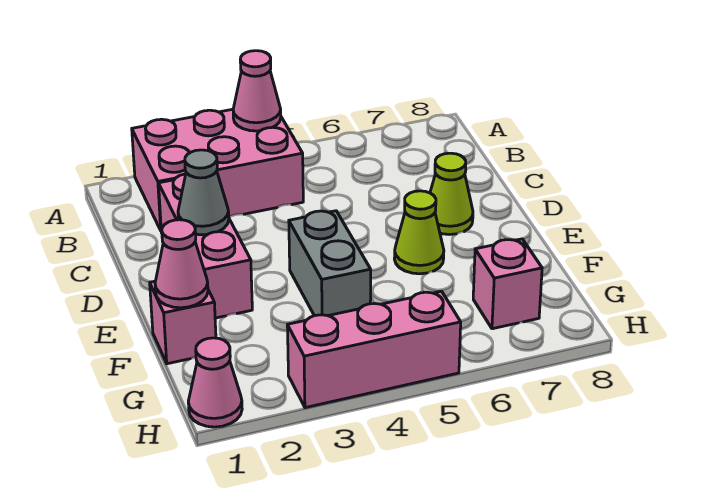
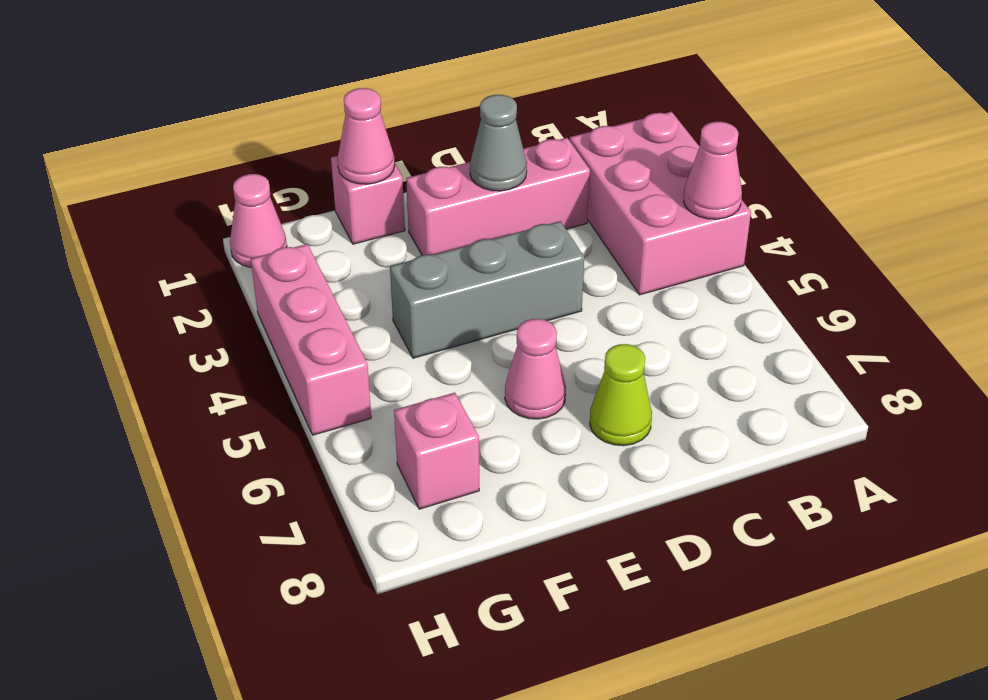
grey brick E4:F4 level 1 -> grey brick D4:F4 level 1
lime cone E6 level 1 -> pink cone E6 level 1

